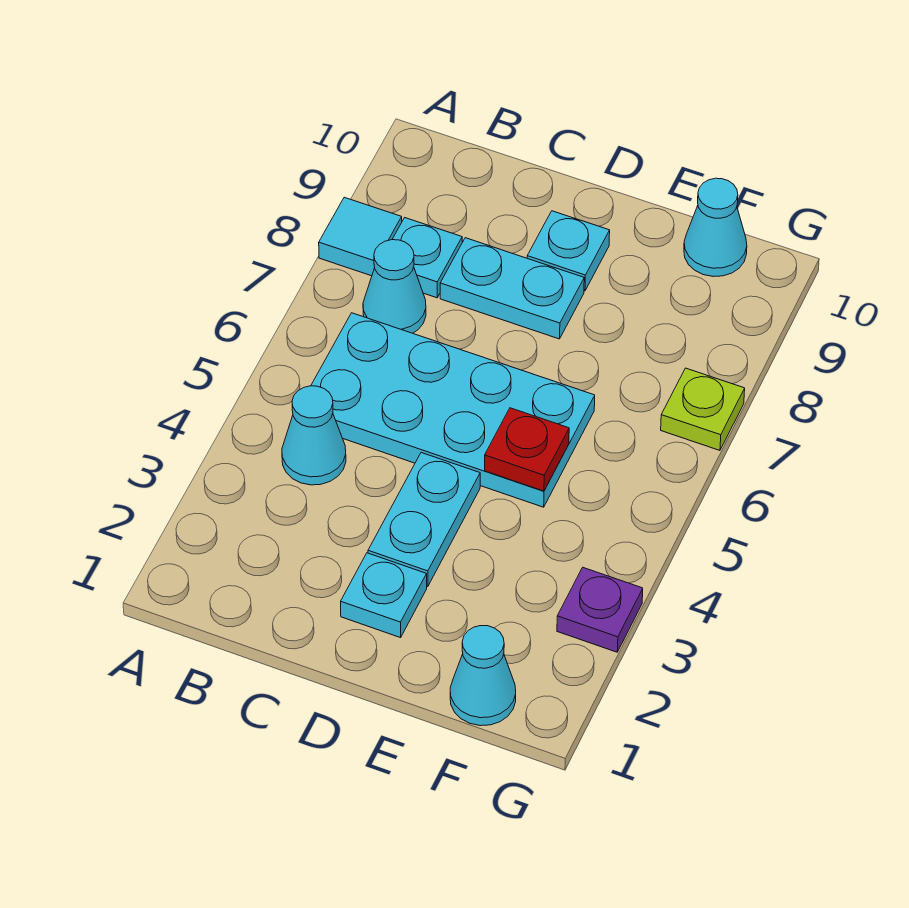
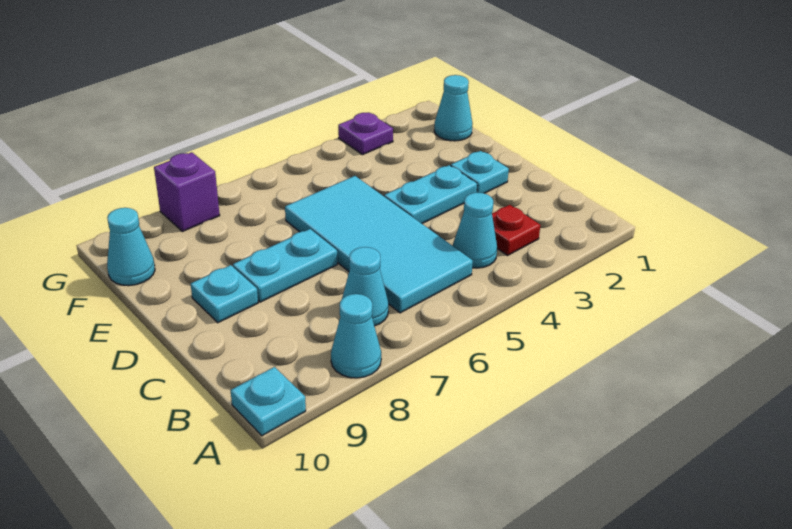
cyan tile A8 level 1 -> cyan cone A8 level 1
cyan plate B5:E6 level 1 -> cyan tile B5:E6 level 1
cyan plate B8 level 1 -> cyan plate A10 level 1
cyan plate C8:D8 level 1 -> cyan plate D7:D8 level 1
red plate E5 level 2 -> red plate B3 level 1
lime plate G7 level 1 -> none
none -> purple brick G8 level 1

